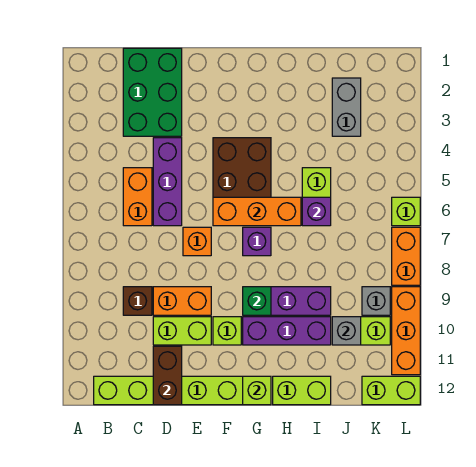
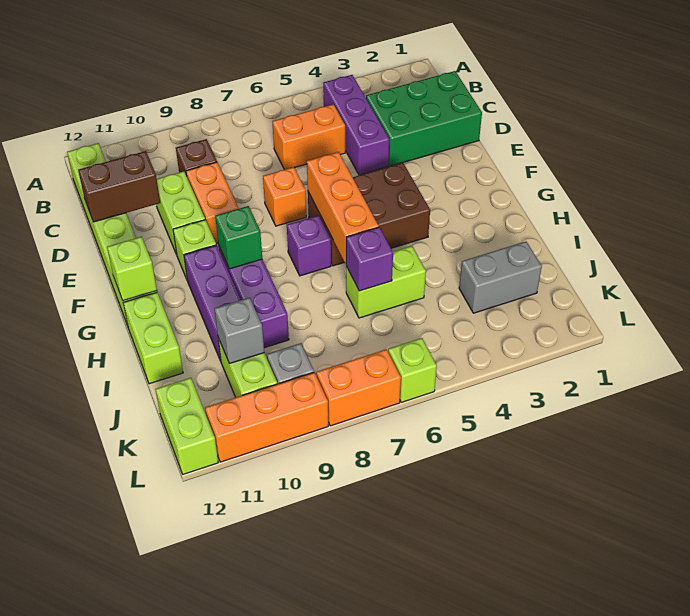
purple brick D4:D6 level 1 -> purple brick B4:D4 level 1

